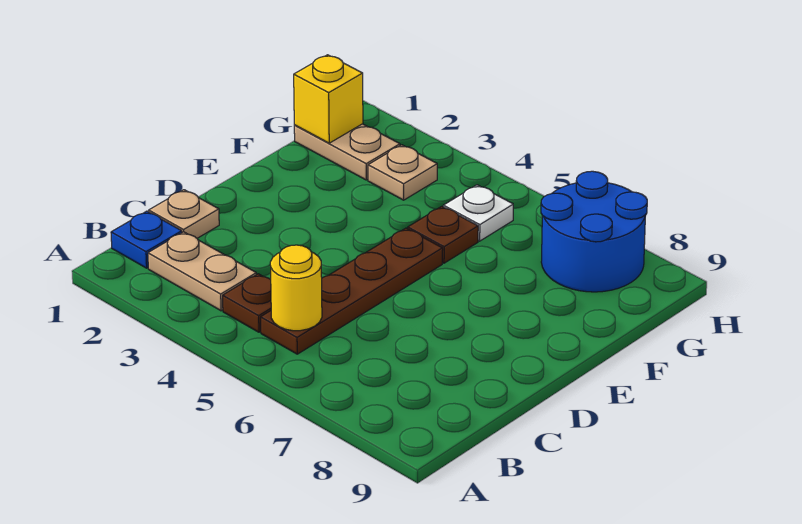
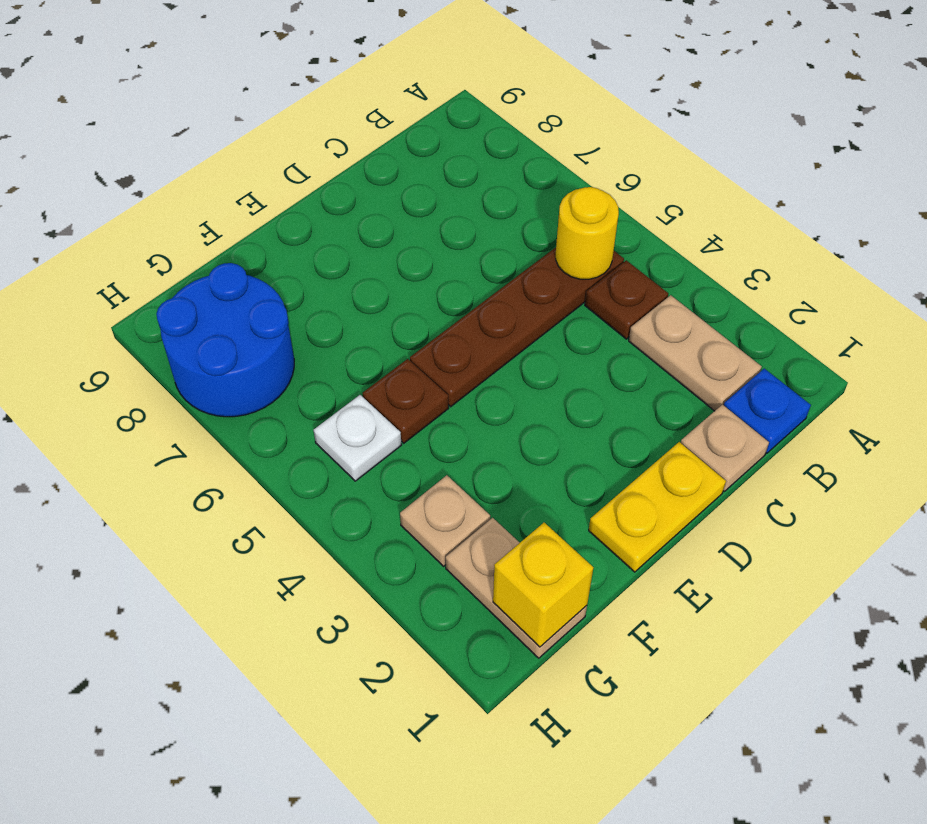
none -> yellow plate D1:E1 level 1

